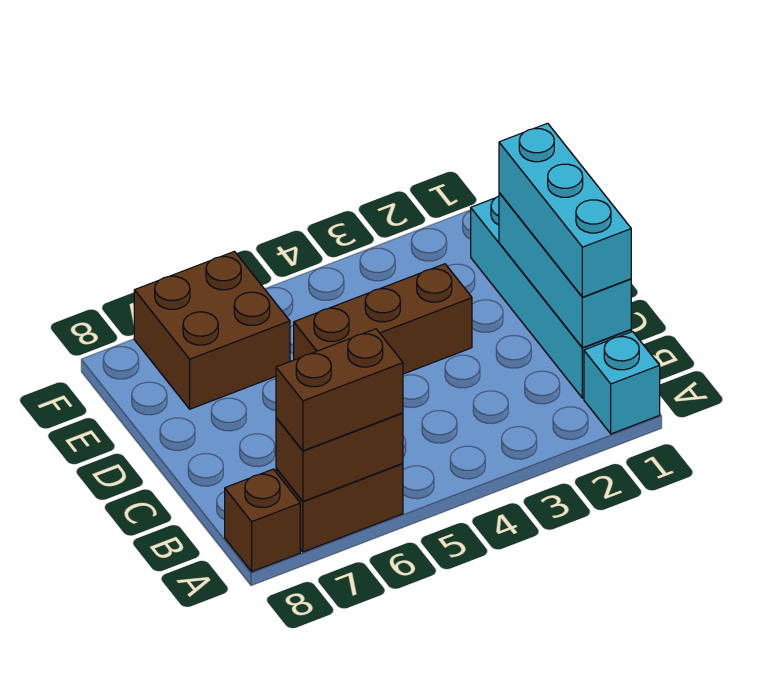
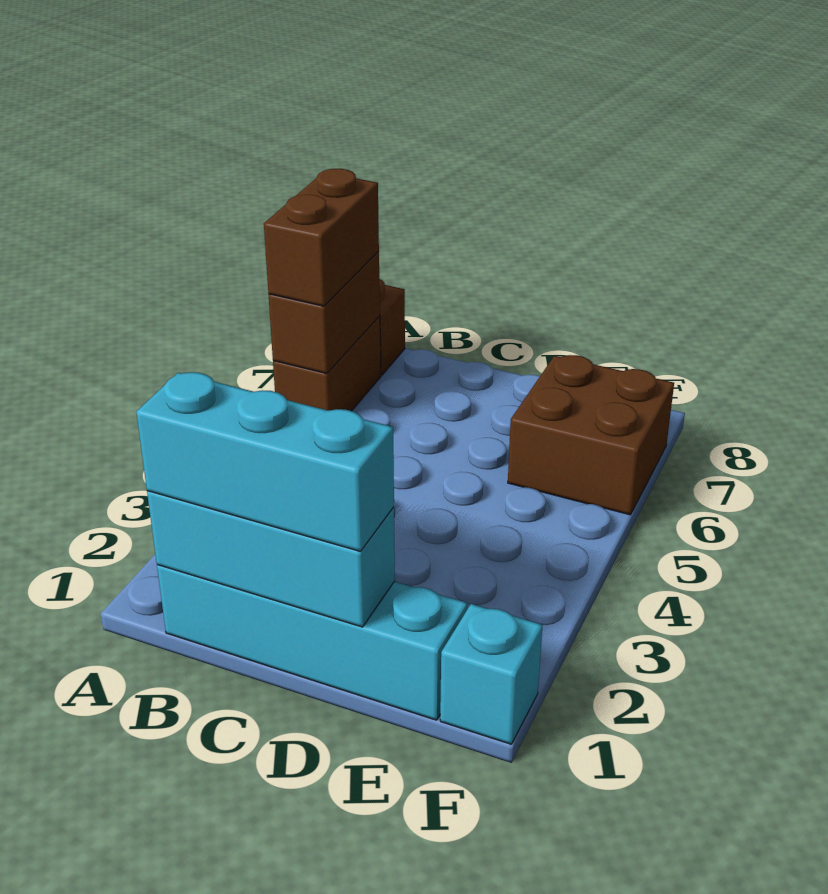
cyan brick A1 level 1 -> cyan brick F1 level 1
brown brick D3:D5 level 1 -> none

